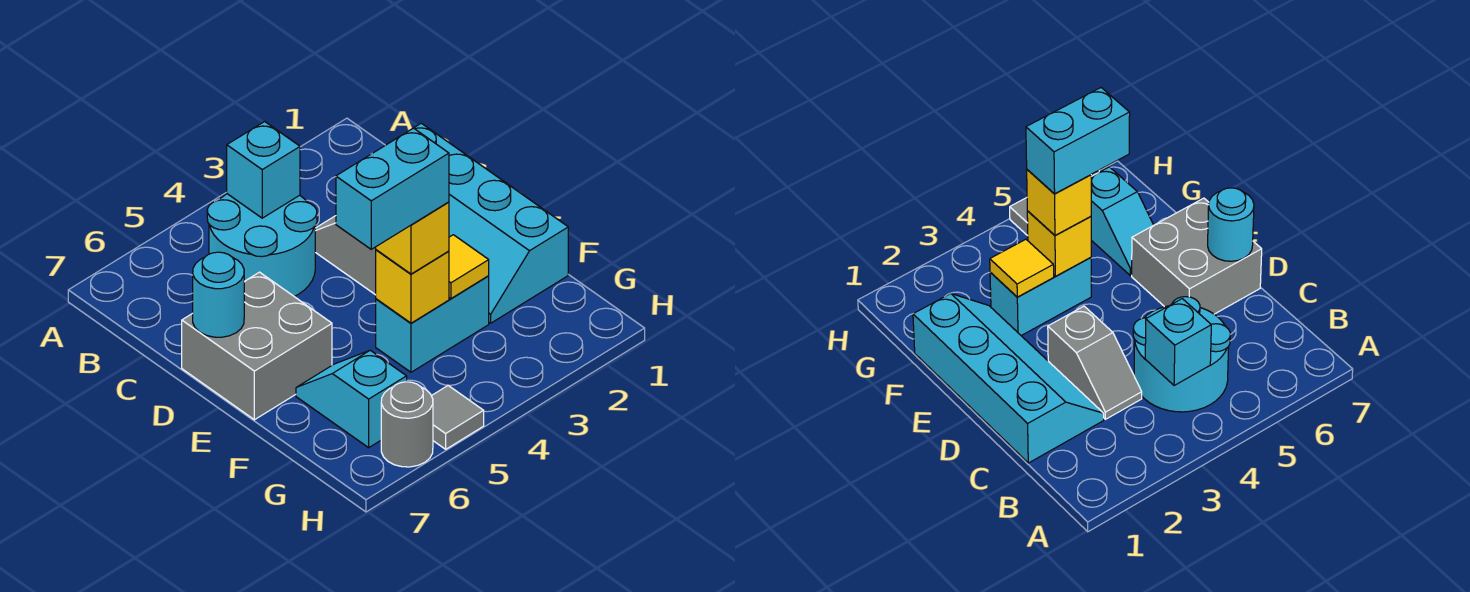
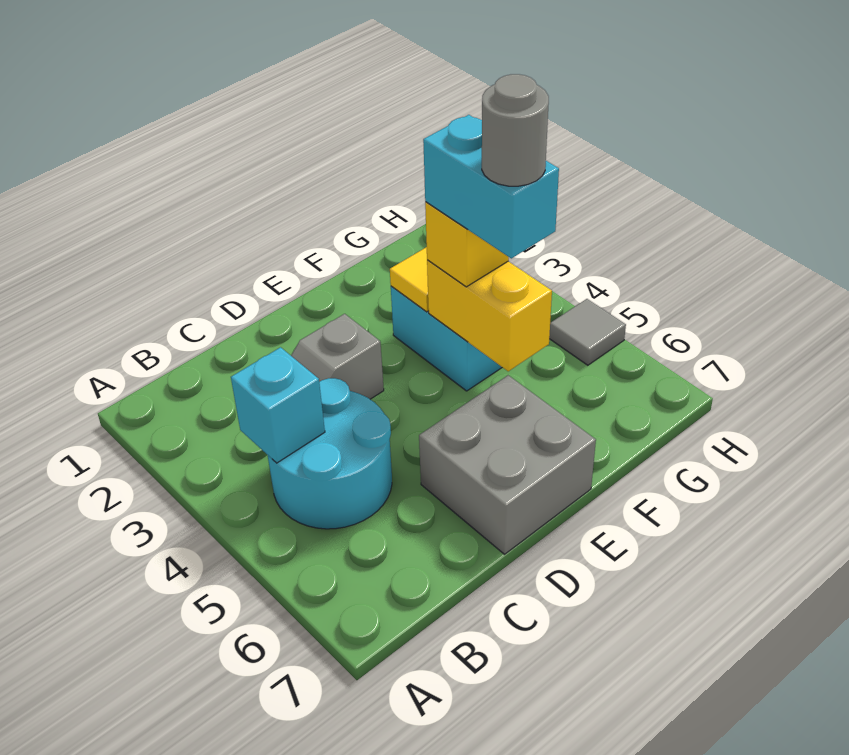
cyan slope C1:F2 level 1 top 1 -> none
cyan round brick D7 level 2 -> none
yellow brick F4 level 2 -> yellow brick F4:F5 level 2
cyan slope F6:G6 level 1 top G -> none
grey round brick H6 level 1 -> grey round brick F5 level 5

